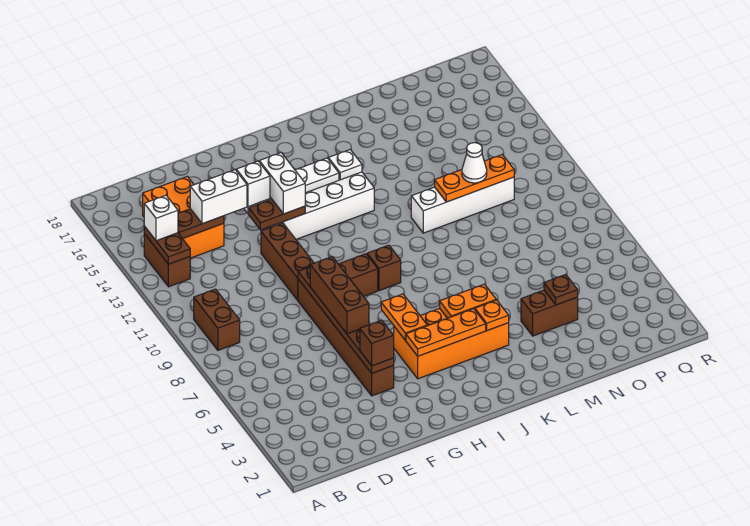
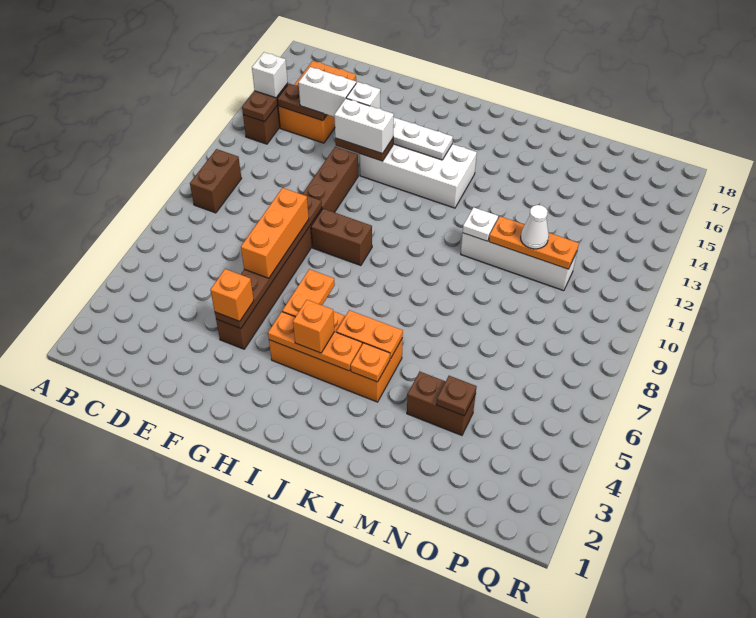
brown brick F4 level 3 -> orange brick F4 level 3
brown brick F6:F8 level 3 -> orange brick F6:F8 level 3
white brick G13:G14 level 3 -> white brick F13:G13 level 3
none -> orange brick I4 level 3
brown brick I9 level 1 -> none
white plate J14 level 2 -> white plate L11 level 2

